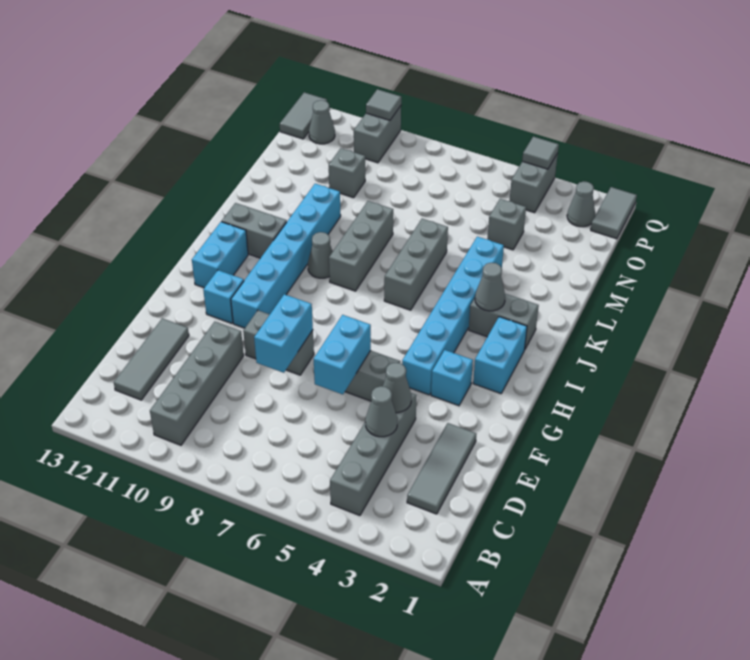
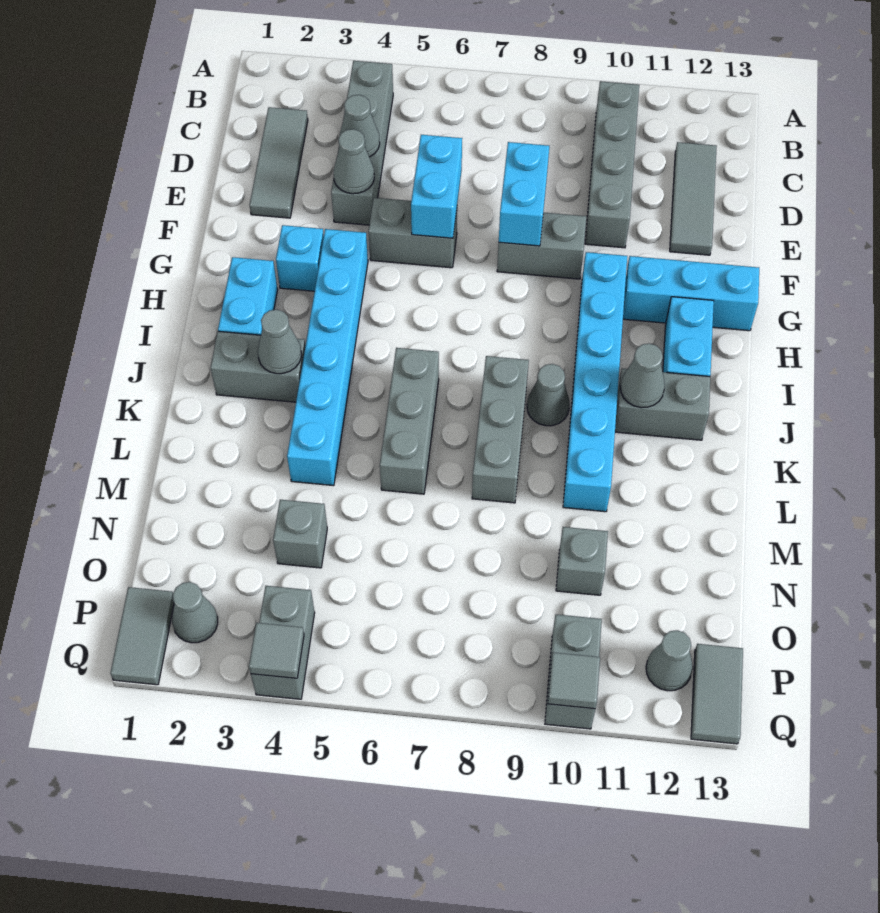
cyan brick G11 level 1 -> cyan brick G11:G13 level 1
none -> grey cone J11 level 2

